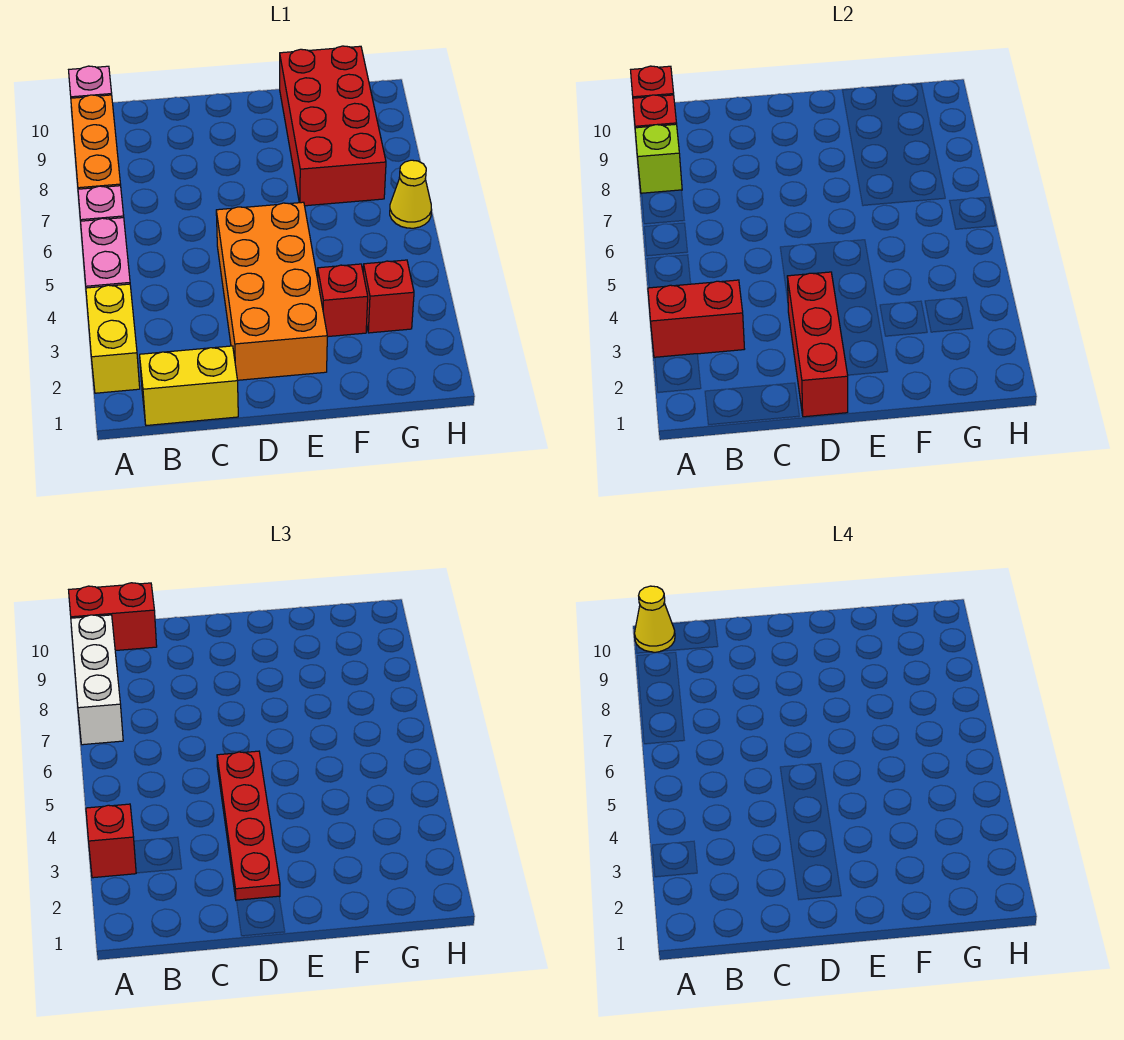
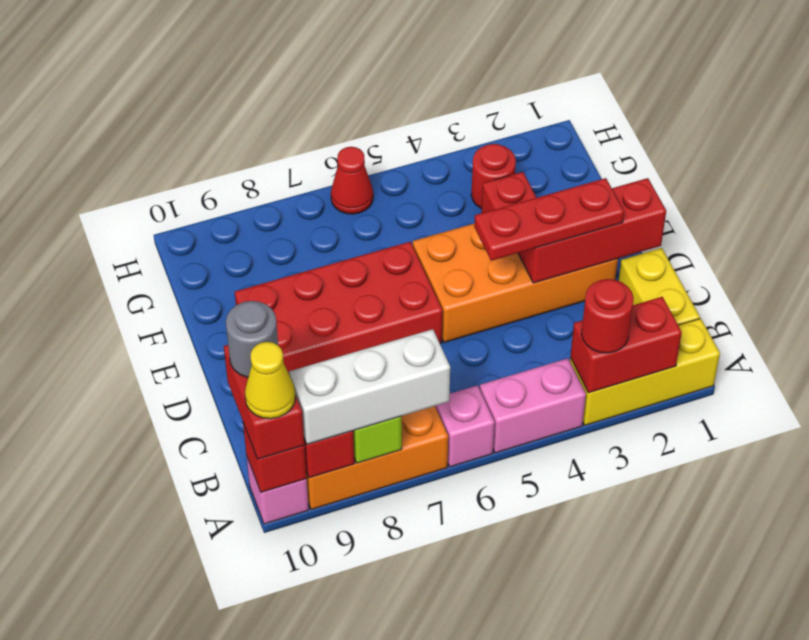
yellow brick A2:A3 level 1 -> yellow brick A1:A3 level 1
red brick A3:B3 level 2 -> red brick A2:A3 level 2
red brick A3 level 3 -> red round brick A3 level 3
none -> grey round brick B10 level 4
red plate D2:D5 level 3 -> red plate D2:D4 level 3
red brick F7:G10 level 1 -> red brick D6:E9 level 1
red brick G3 level 1 -> red round brick G3 level 1
yellow cone H6 level 1 -> red cone H6 level 1

